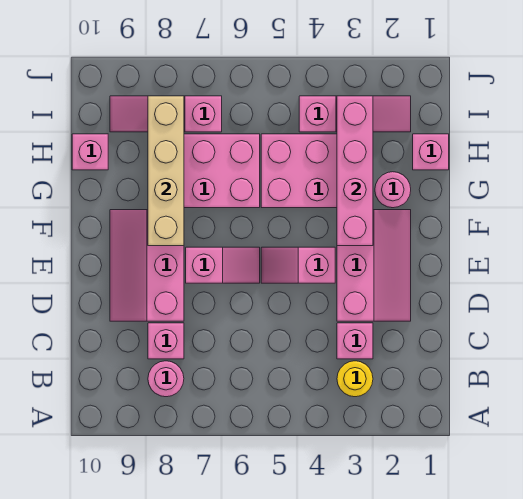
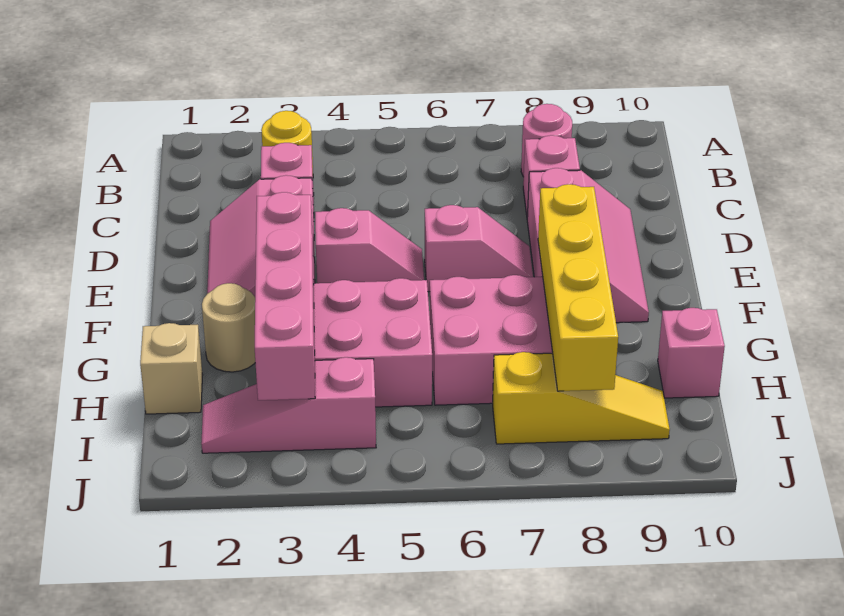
pink slope E6:E7 level 1 top 7 -> pink slope E6:E7 level 1 top 6
tan brick F8:I8 level 2 -> yellow brick F8:I8 level 2
pink round brick G2 level 1 -> tan round brick G2 level 1
pink brick H1 level 1 -> tan brick H1 level 1
pink slope I7:I9 level 1 top 7 -> yellow slope I7:I9 level 1 top 7

